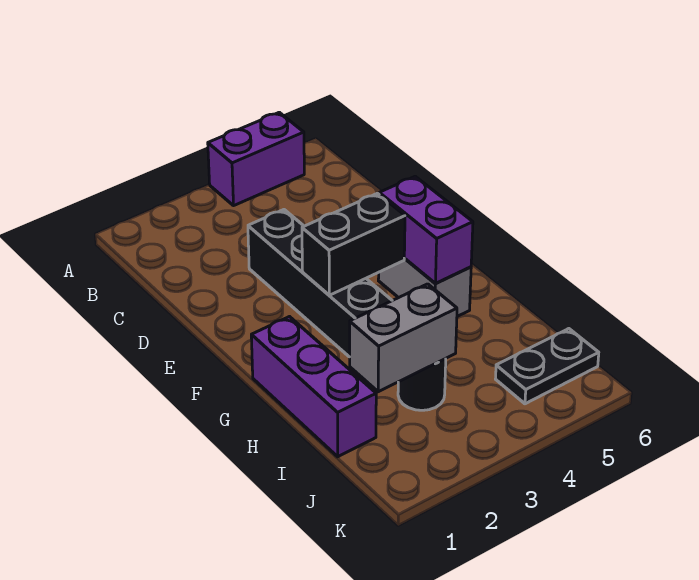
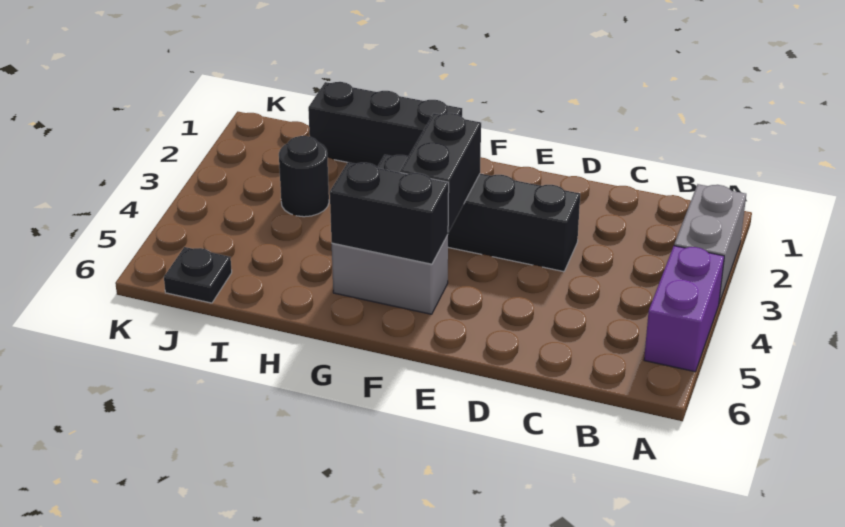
purple brick F5:G5 level 2 -> black brick F5:G5 level 2
purple brick G1:I1 level 1 -> black brick G1:I1 level 1
grey brick I2:I3 level 2 -> grey brick A2:A3 level 1
black plate J5:J6 level 1 -> black plate J6 level 1

